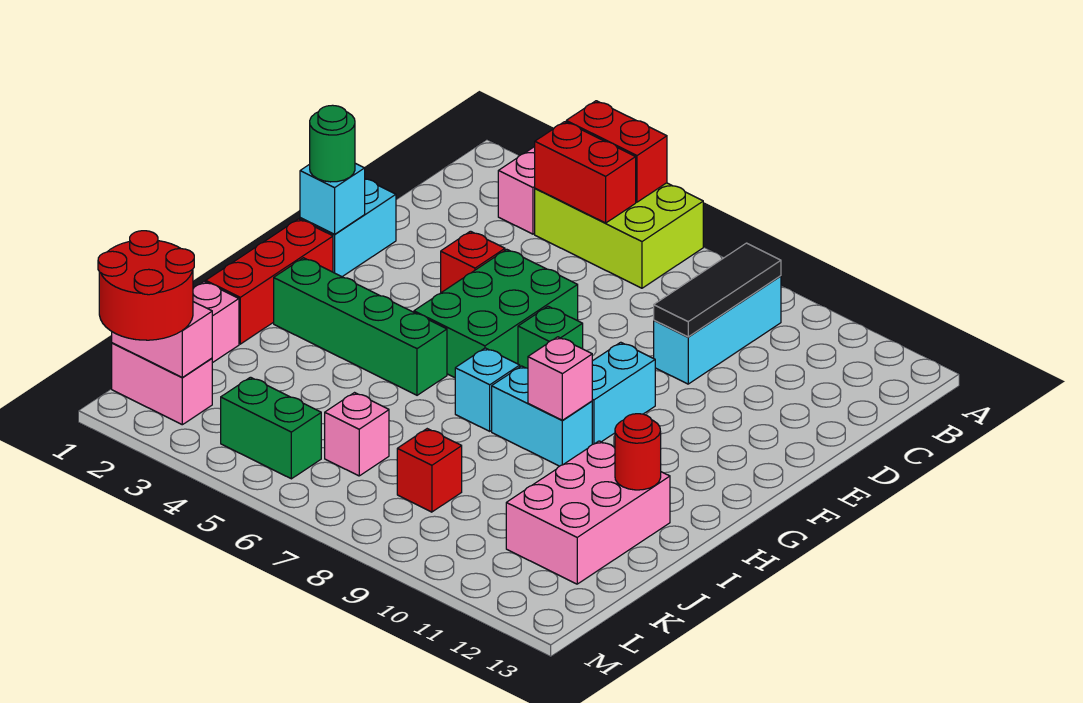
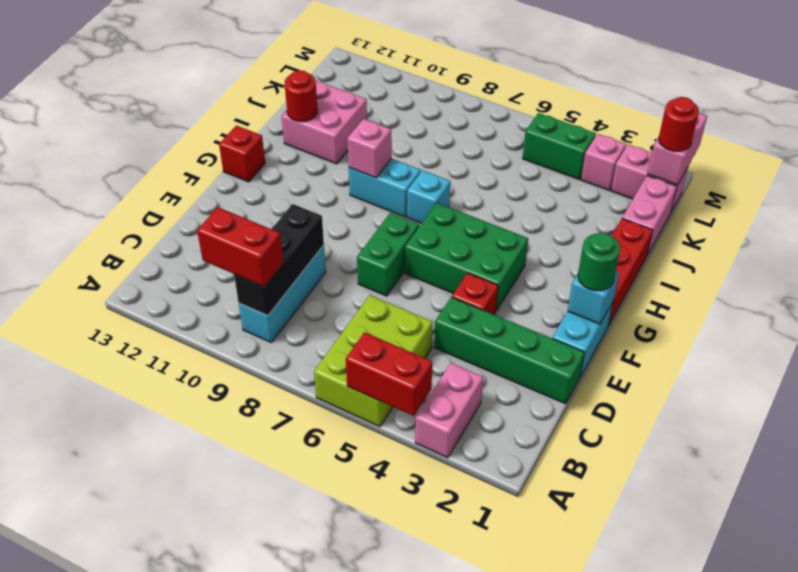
lime brick A4:B6 level 1 -> lime brick A5:C6 level 1
red brick B4:B5 level 2 -> red brick B9:B10 level 3
black tile B9:D9 level 2 -> black brick B9:D9 level 2
green brick E5:G6 level 1 -> green brick F4:G6 level 1
green brick F7 level 1 -> green brick E7:F7 level 1
cyan brick F9:G9 level 1 -> none
green brick H2:H5 level 1 -> green brick D1:D4 level 1
pink brick I11:K12 level 1 -> pink brick I11:J12 level 1
pink brick K6 level 1 -> pink brick L3 level 1
red brick K8 level 1 -> red brick G13 level 1
pink brick L1:L2 level 2 -> pink brick L1:M1 level 2
red round brick L1:M2 level 3 -> red round brick L1 level 3

